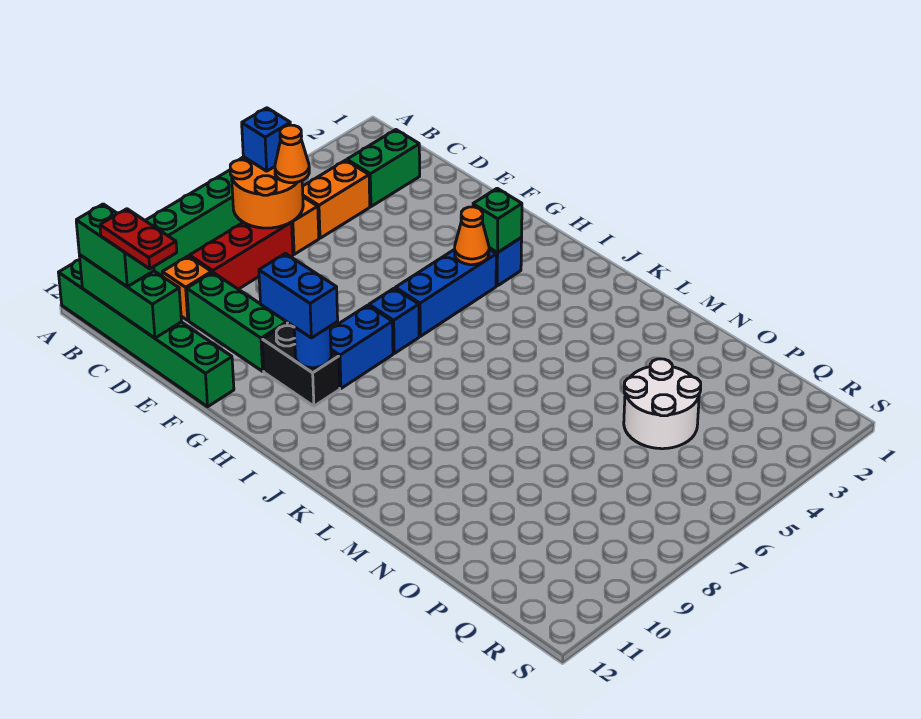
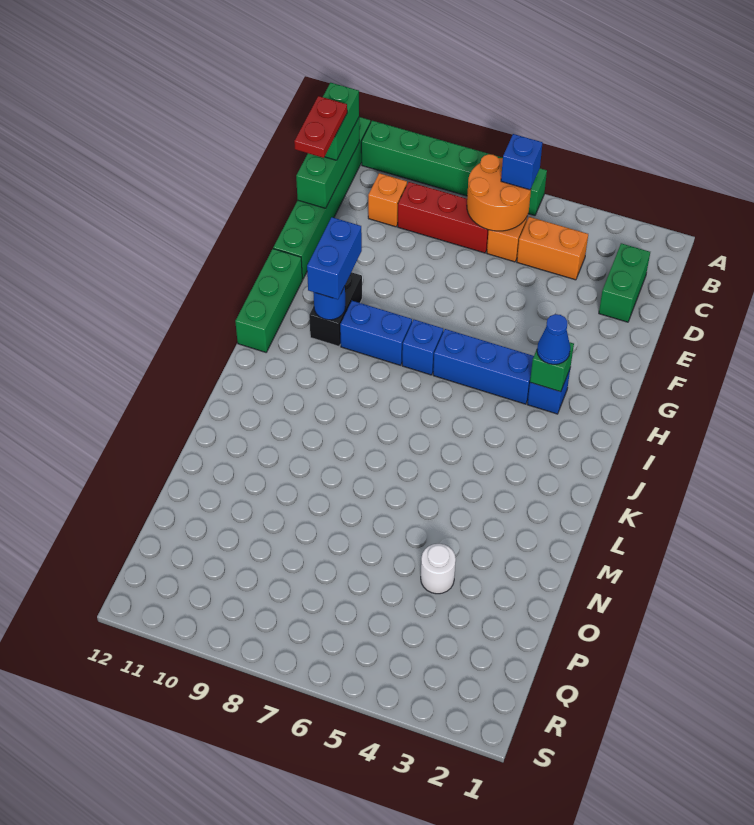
green brick C2:C3 level 1 -> green brick C2:D2 level 1
orange cone C6 level 3 -> none
green brick D10:F10 level 1 -> green brick G12:I12 level 1
none -> blue cone H3 level 3
orange cone H4 level 2 -> none
white round brick O4:P5 level 1 -> white round brick O4 level 1

